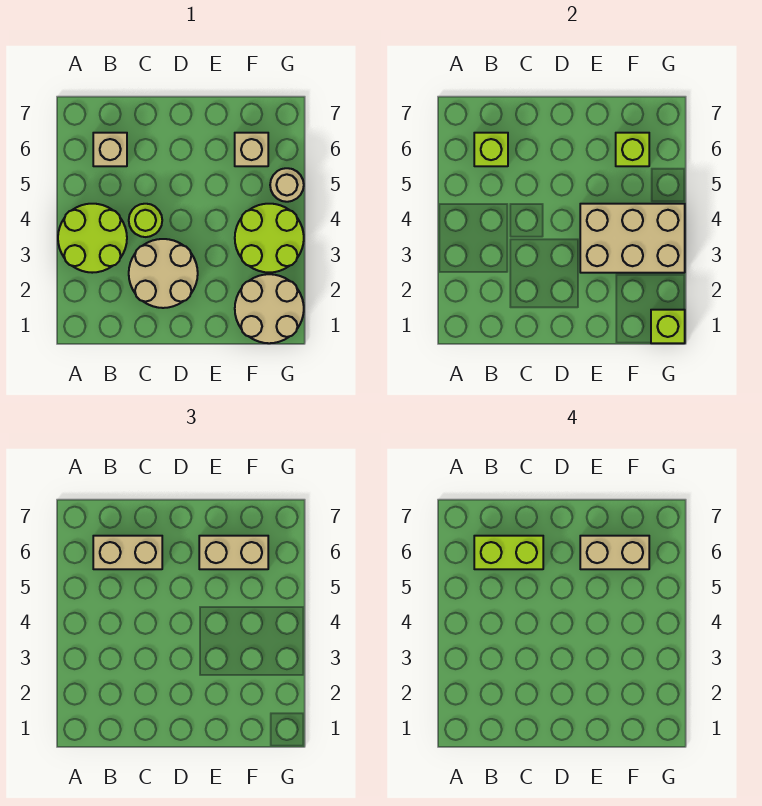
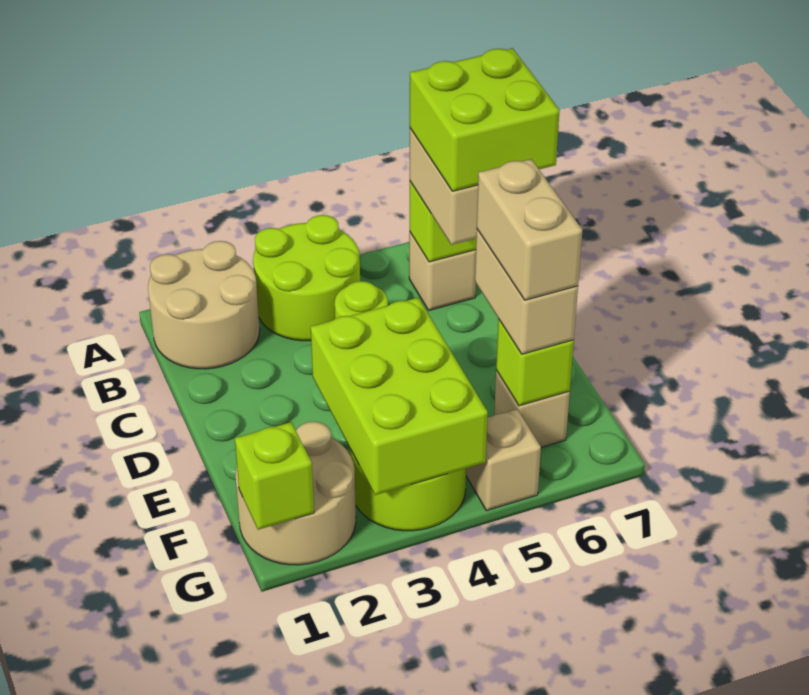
lime brick B6:C6 level 4 -> lime brick B6:C7 level 4
tan round brick C2:D3 level 1 -> tan round brick A1:B2 level 1
tan brick E3:G4 level 2 -> lime brick E3:G4 level 2
tan round brick G5 level 1 -> tan brick G5 level 1

